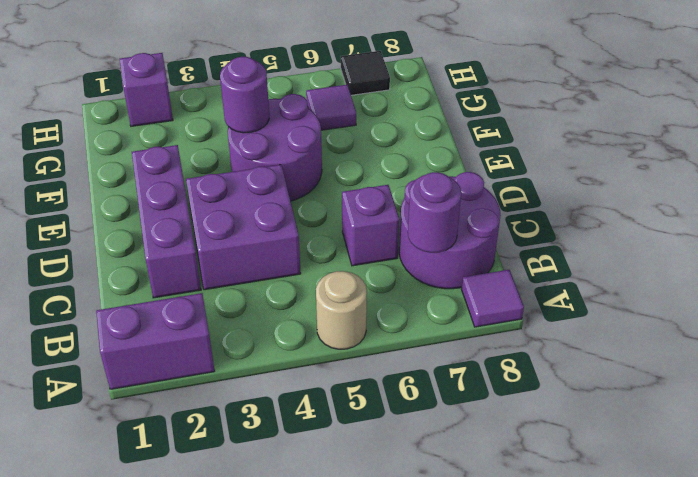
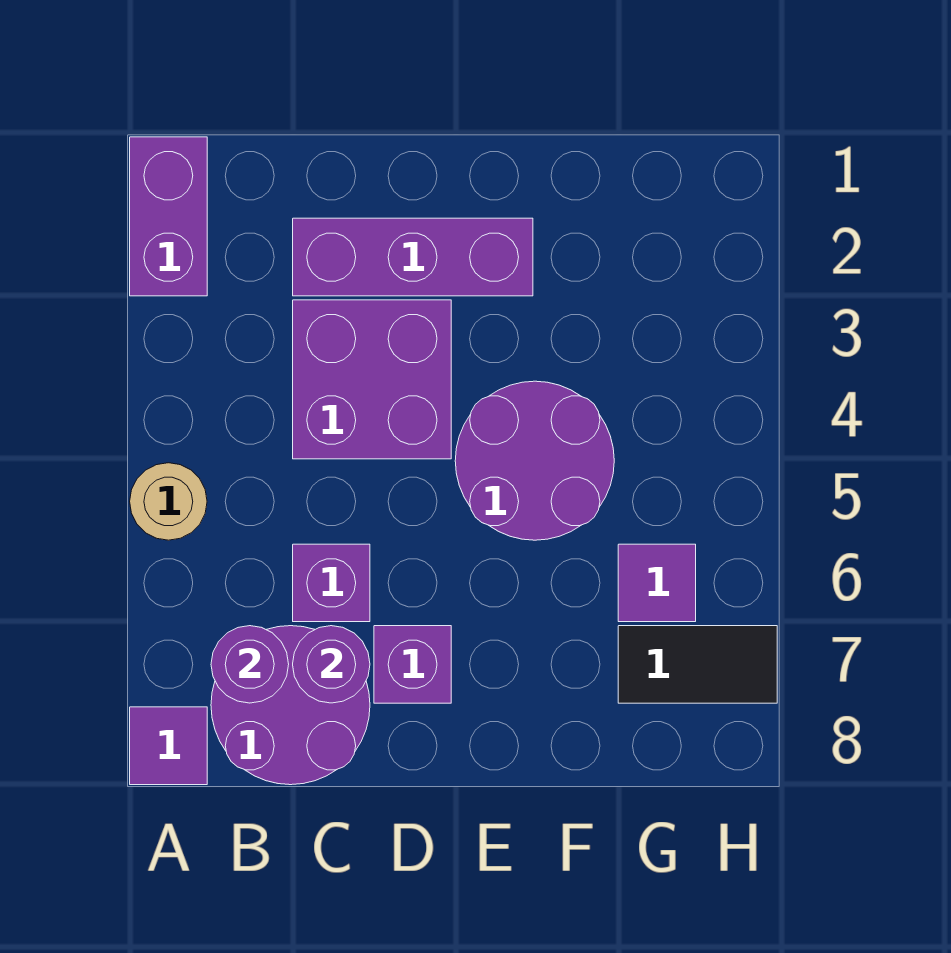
purple round brick F4 level 2 -> purple round brick C7 level 2
purple brick H2 level 1 -> purple brick D7 level 1
black tile H7 level 1 -> black tile G7:H7 level 1

